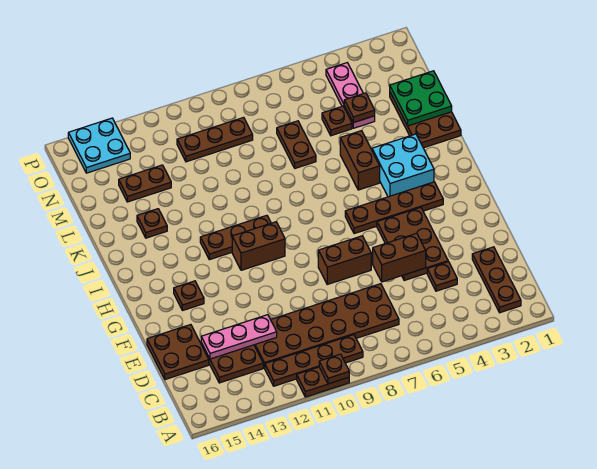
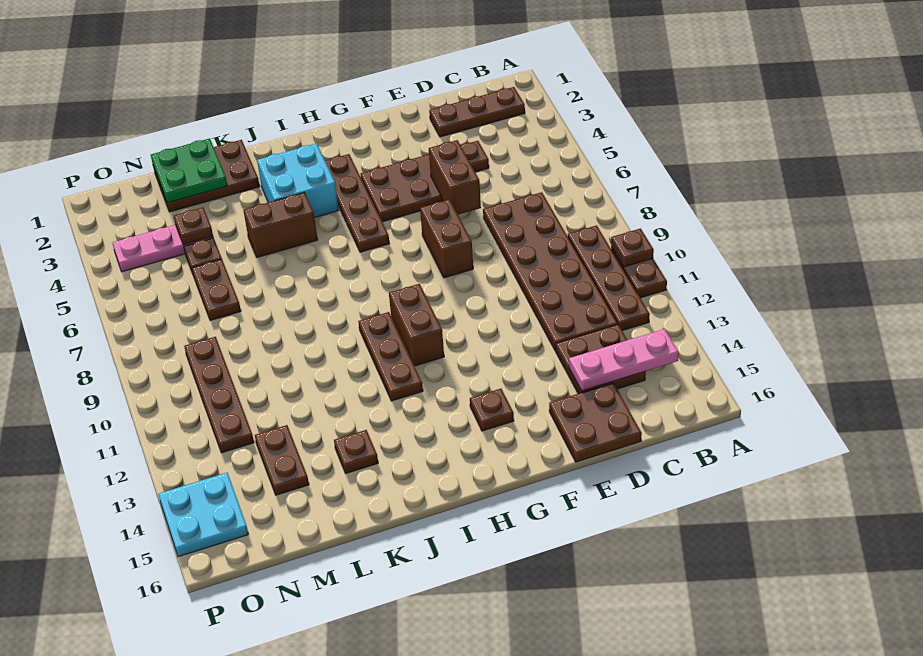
pink plate D12:D14 level 2 -> pink plate B14:D14 level 2
brown plate L7:M7 level 1 -> brown plate M6:M7 level 1
brown plate N9:N11 level 1 -> brown plate N9:N12 level 1

